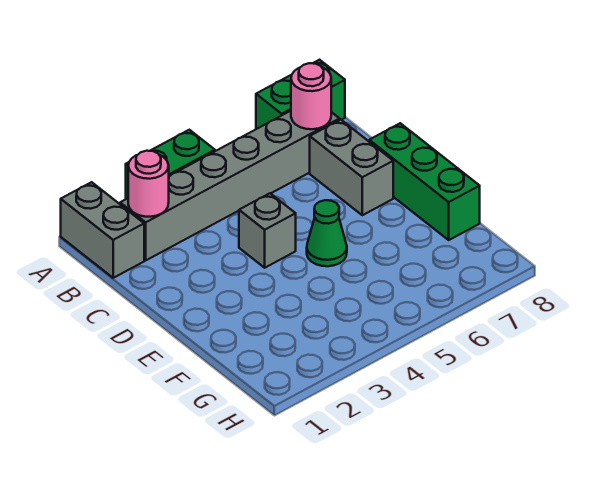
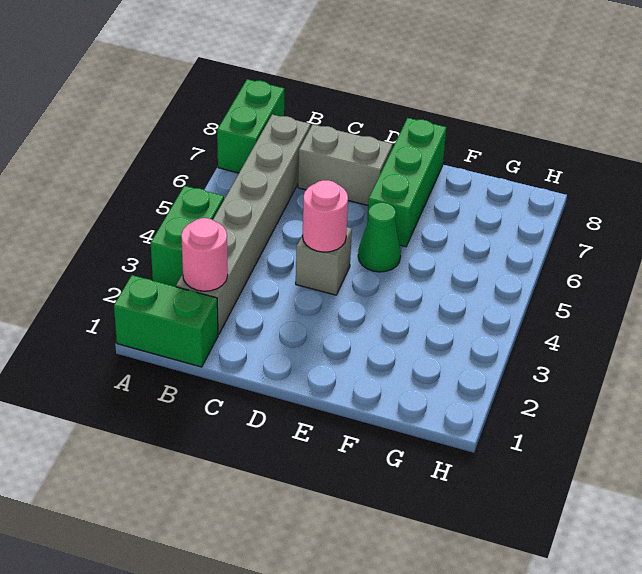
grey brick A1:B1 level 1 -> green brick A1:B1 level 1
pink round brick B7 level 2 -> pink round brick D4 level 2
green brick D8:F8 level 1 -> green brick E6:E8 level 1

